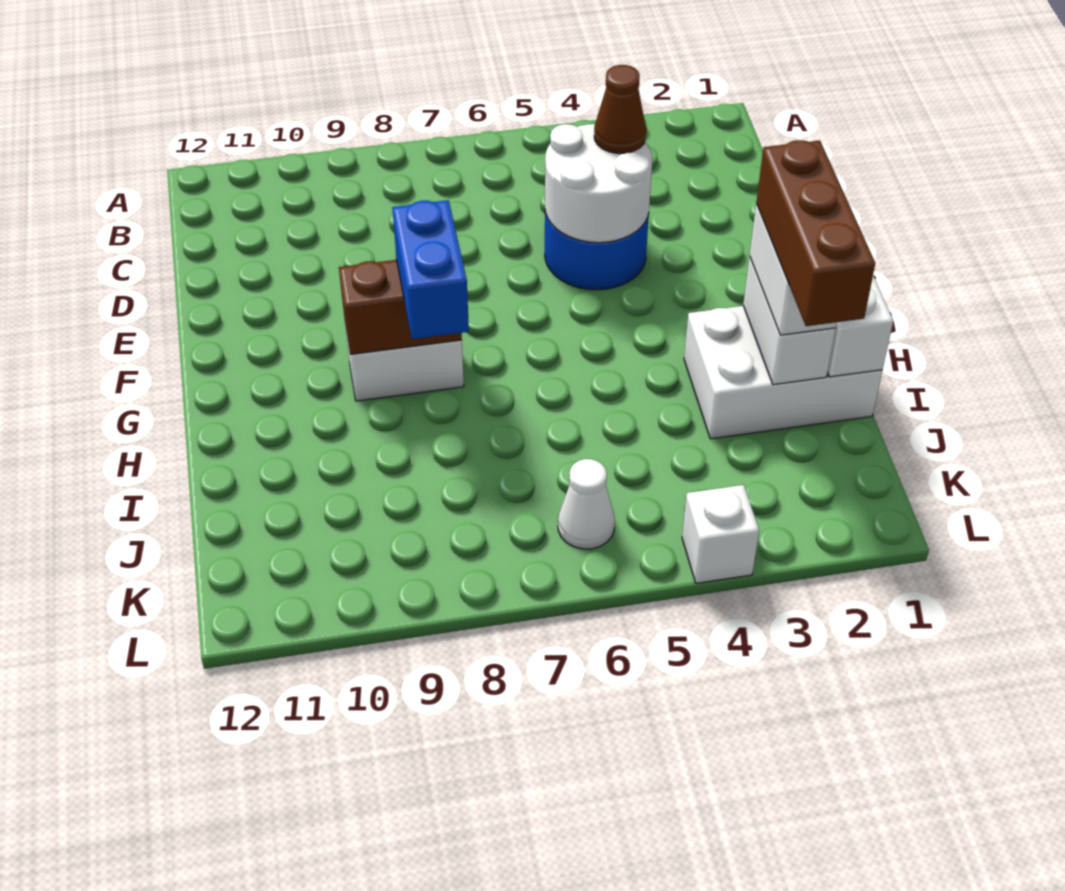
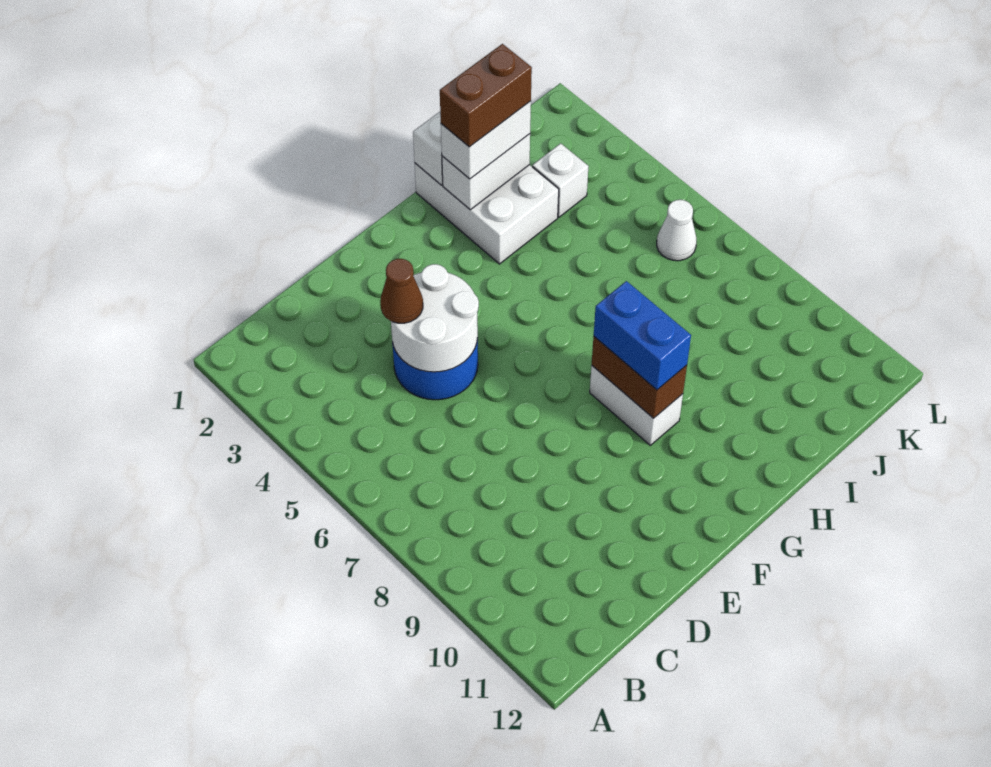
blue brick G8:H8 level 3 -> blue brick G8:G9 level 3
brown brick H2:J2 level 4 -> brown brick H2:I2 level 4
white brick L4 level 1 -> white brick J3 level 1

